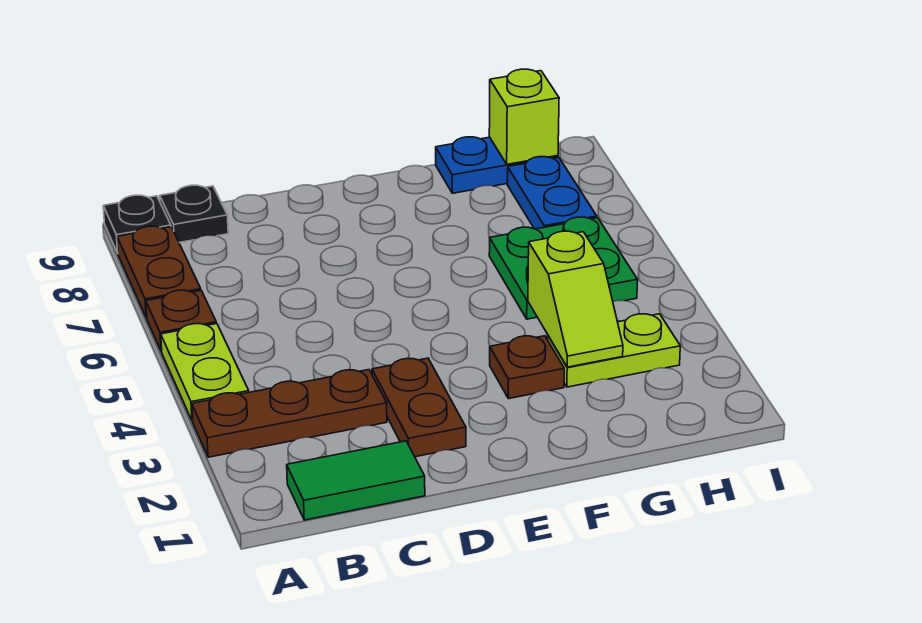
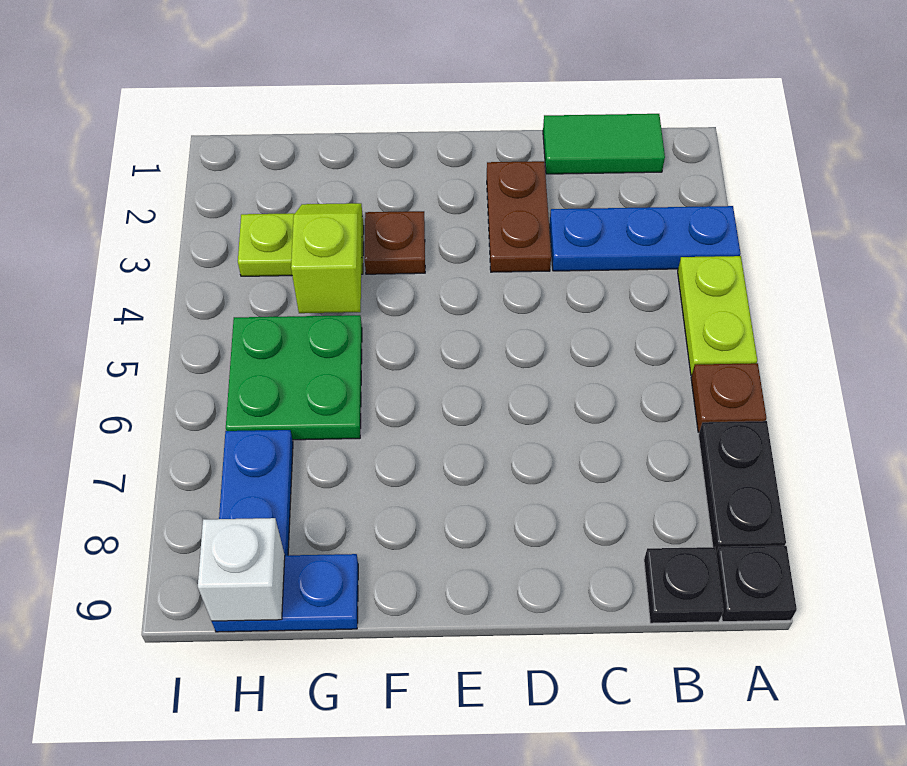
brown plate A3:C3 level 1 -> blue plate A3:C3 level 1
brown plate A7:A8 level 1 -> black plate A7:A8 level 1
lime brick H9 level 2 -> white brick H9 level 2

